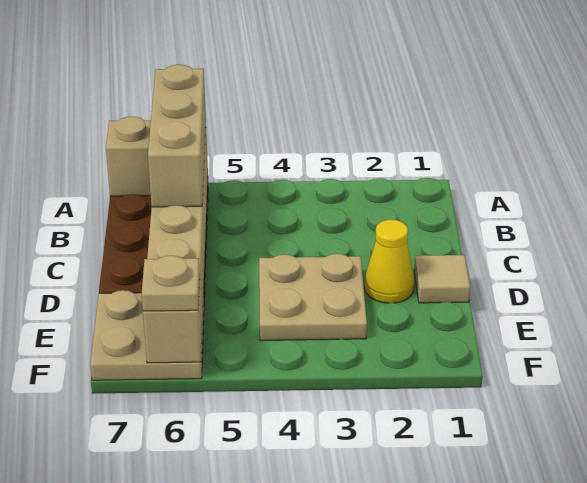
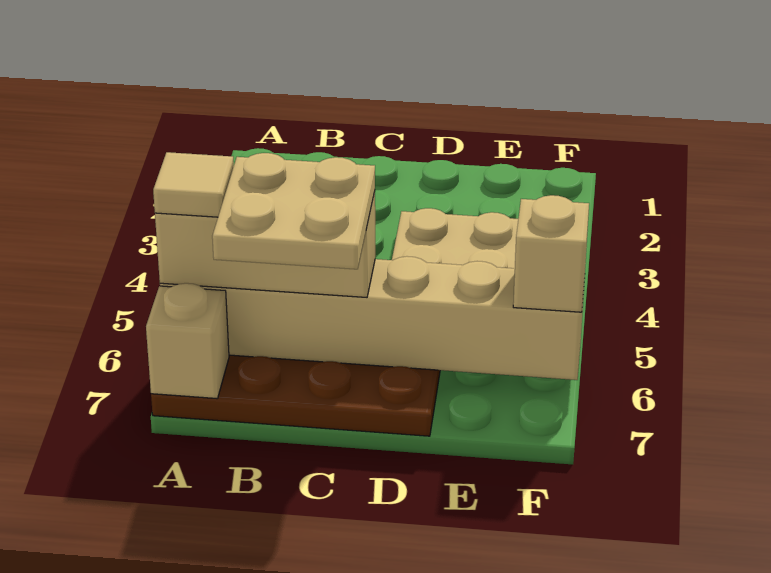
tan tile D1 level 1 -> tan tile A6 level 4
yellow cone D2 level 1 -> none
tan plate E6:F7 level 1 -> tan plate B6:C7 level 4
tan plate F6 level 3 -> tan brick F6 level 3

